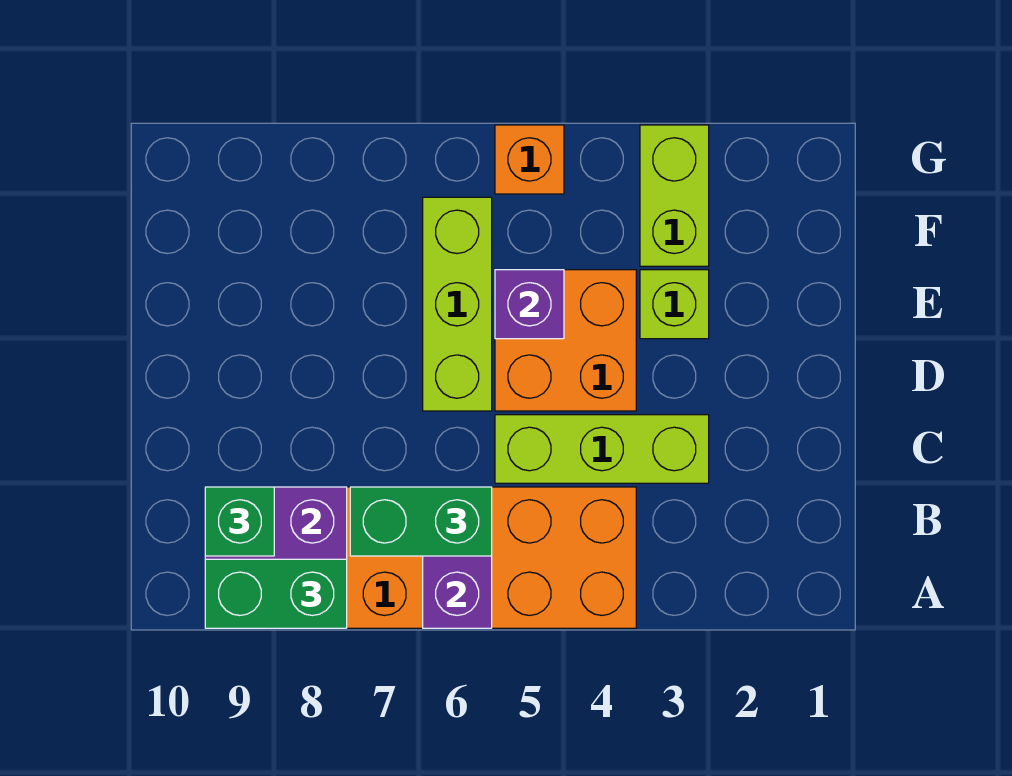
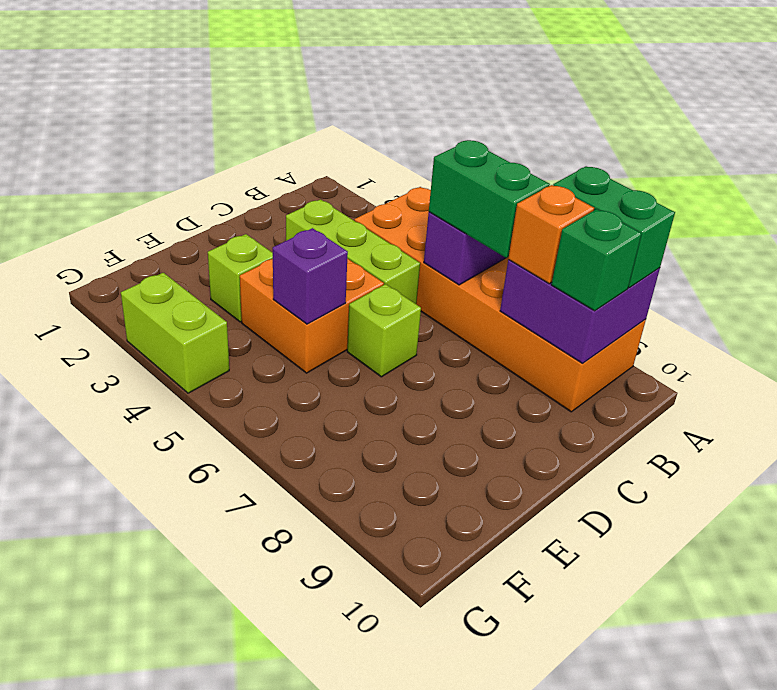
lime brick D6:F6 level 1 -> lime brick D6 level 1
lime brick F3:G3 level 1 -> lime brick G3:G4 level 1
orange brick G5 level 1 -> orange brick B8 level 3

